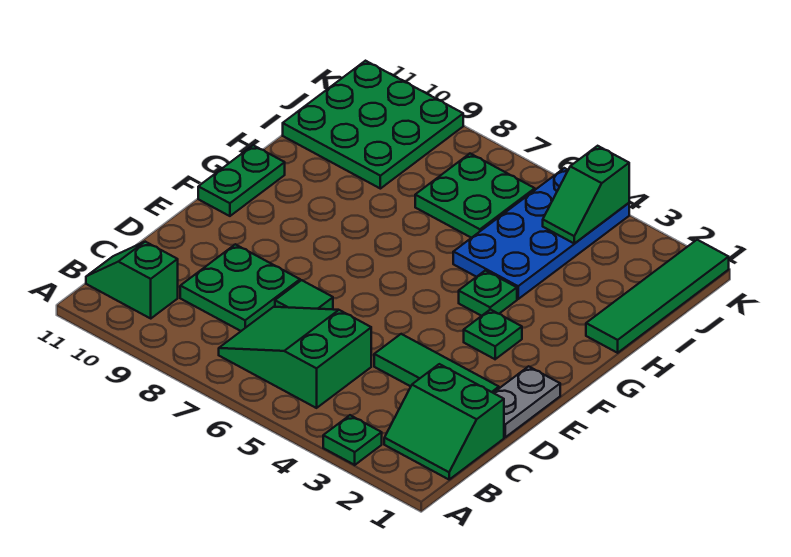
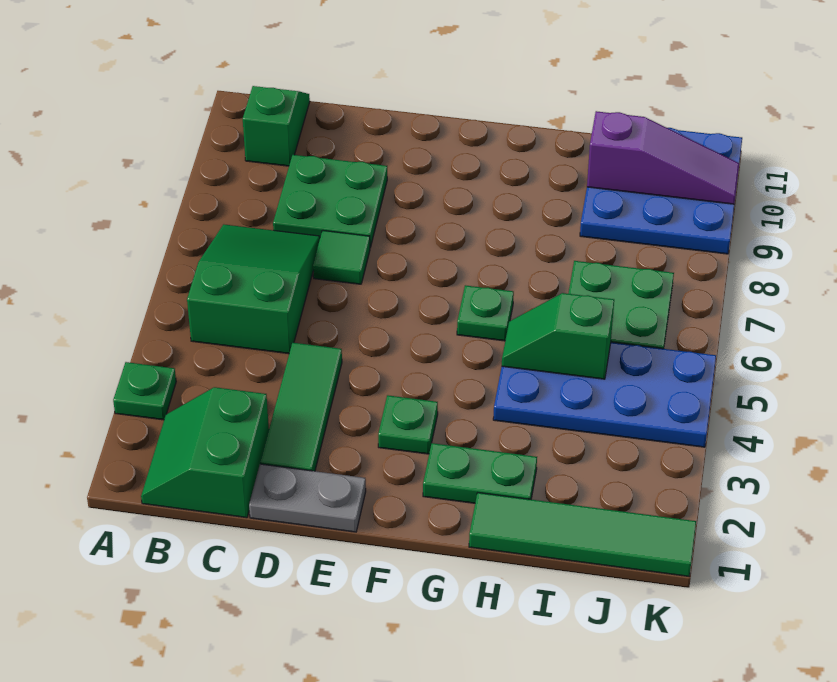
green plate F11:G11 level 1 -> green plate G2:H2 level 1
green plate G4 level 1 -> green plate G6 level 1
green plate I9:K11 level 1 -> blue plate I9:K11 level 1
none -> purple slope I10:K10 level 2 top I
green slope J4:K4 level 2 top K -> green slope H5:I5 level 2 top I

